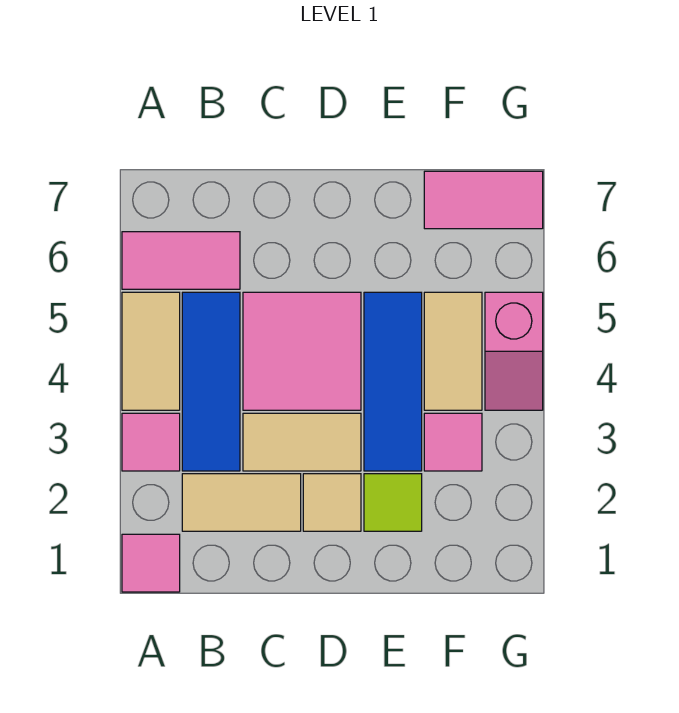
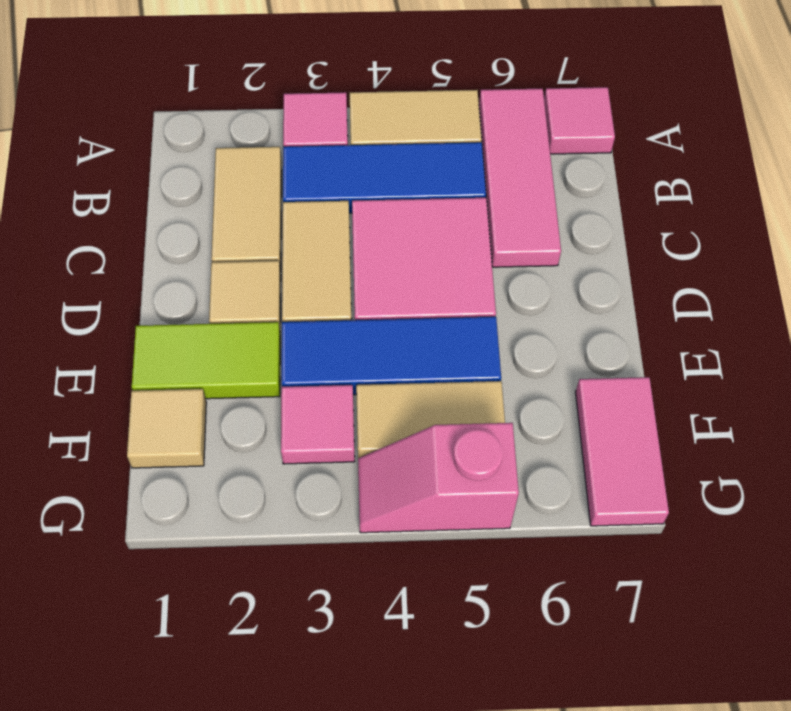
pink tile A1 level 1 -> pink tile A7 level 1
pink tile A6:B6 level 1 -> pink tile A6:C6 level 1
lime tile E2 level 1 -> lime tile E1:E2 level 1
none -> tan tile F1 level 1

